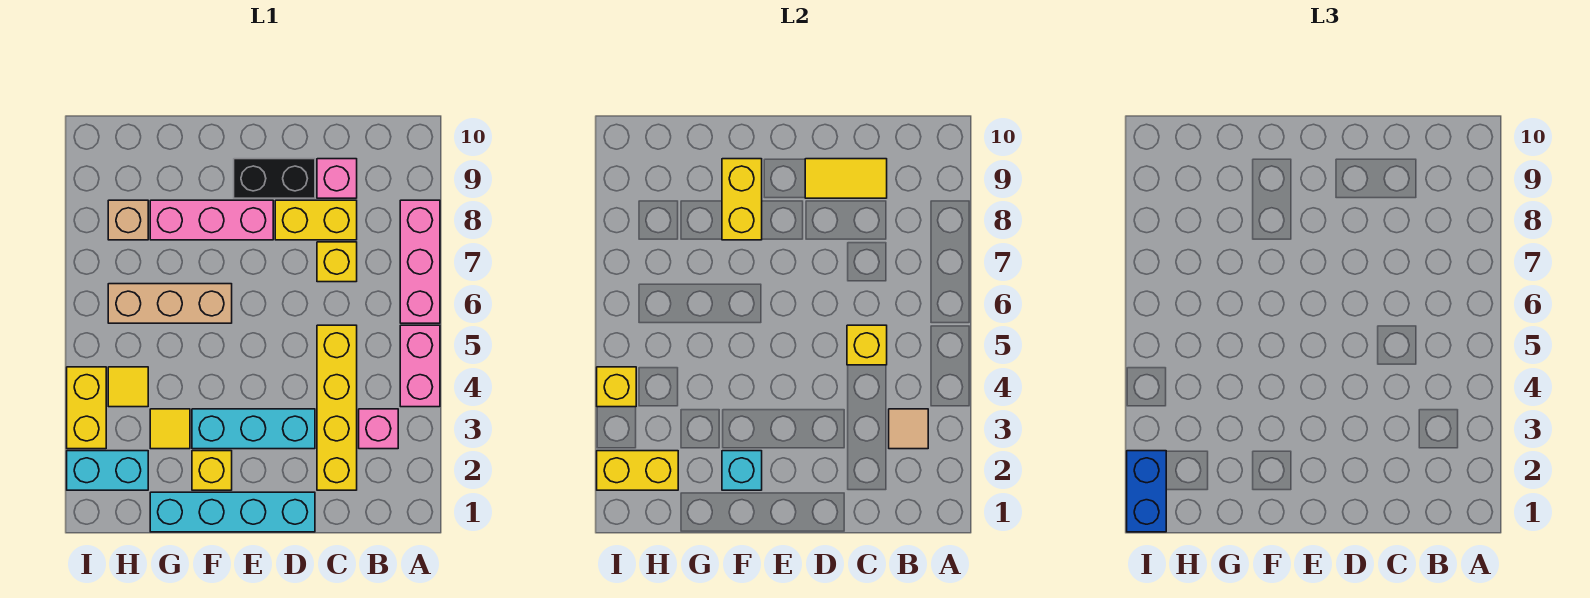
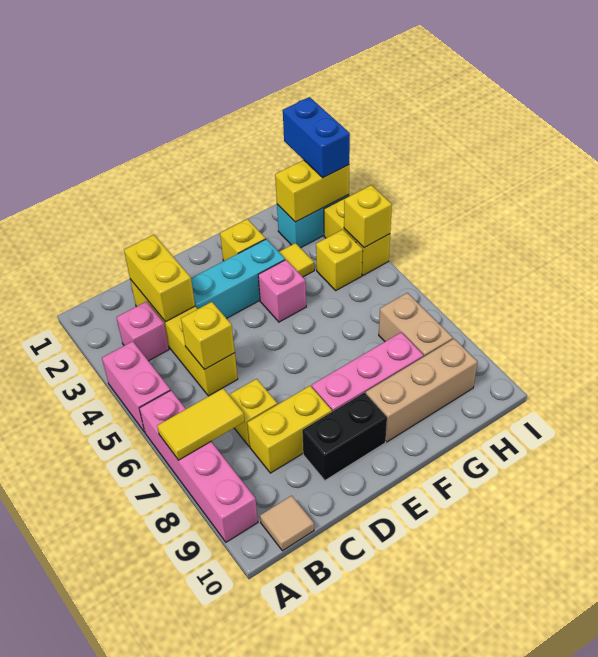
pink brick A6:A8 level 1 -> pink brick A6:A9 level 1
tan tile B3 level 2 -> tan tile B10 level 1
pink brick C9 level 1 -> pink brick F4 level 1
yellow tile C9:D9 level 2 -> yellow tile A7:B7 level 2
cyan brick D1:G1 level 1 -> none
cyan brick F2 level 2 -> none
tan brick F6:H6 level 1 -> tan brick F9:H9 level 1
yellow brick F8:F9 level 2 -> yellow brick C2:C3 level 2
yellow tile H4 level 1 -> yellow brick H4 level 1
tan brick H8 level 1 -> tan brick H7:H8 level 1

